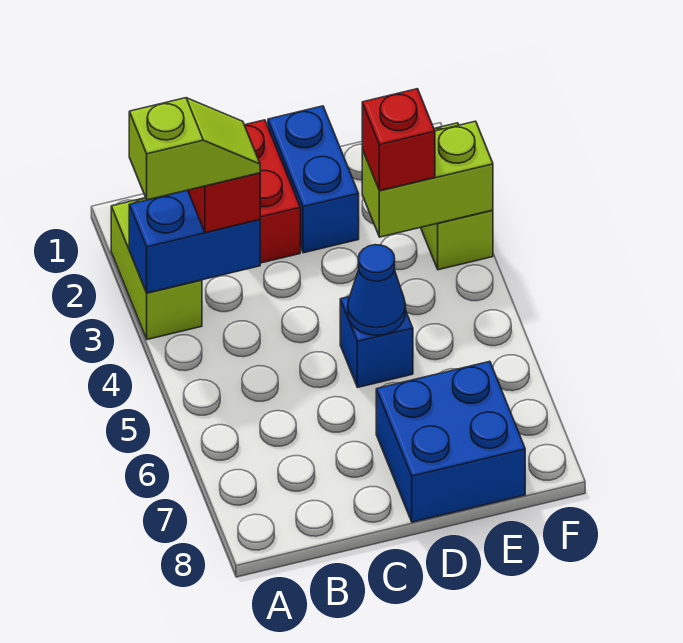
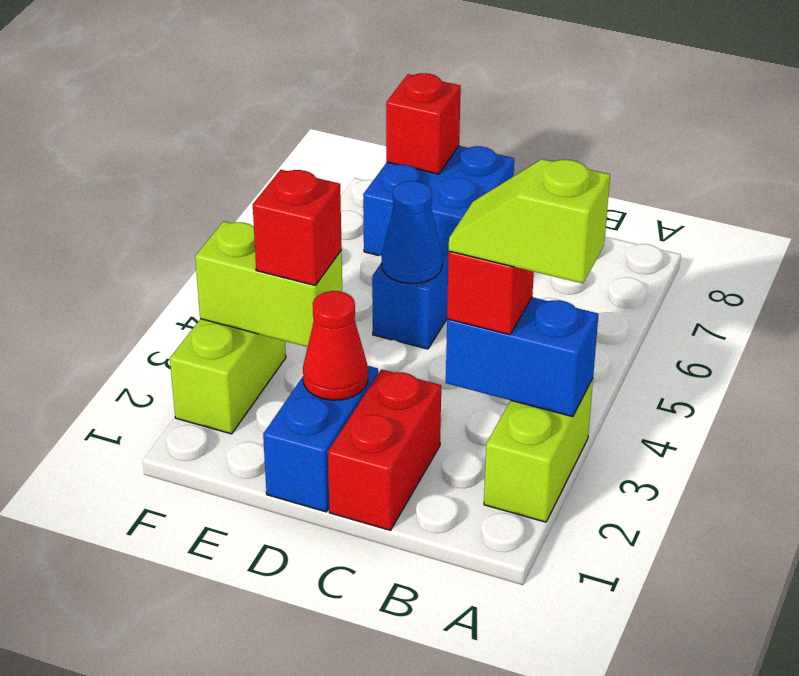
none -> red cone D2 level 2
none -> red brick E8 level 2

